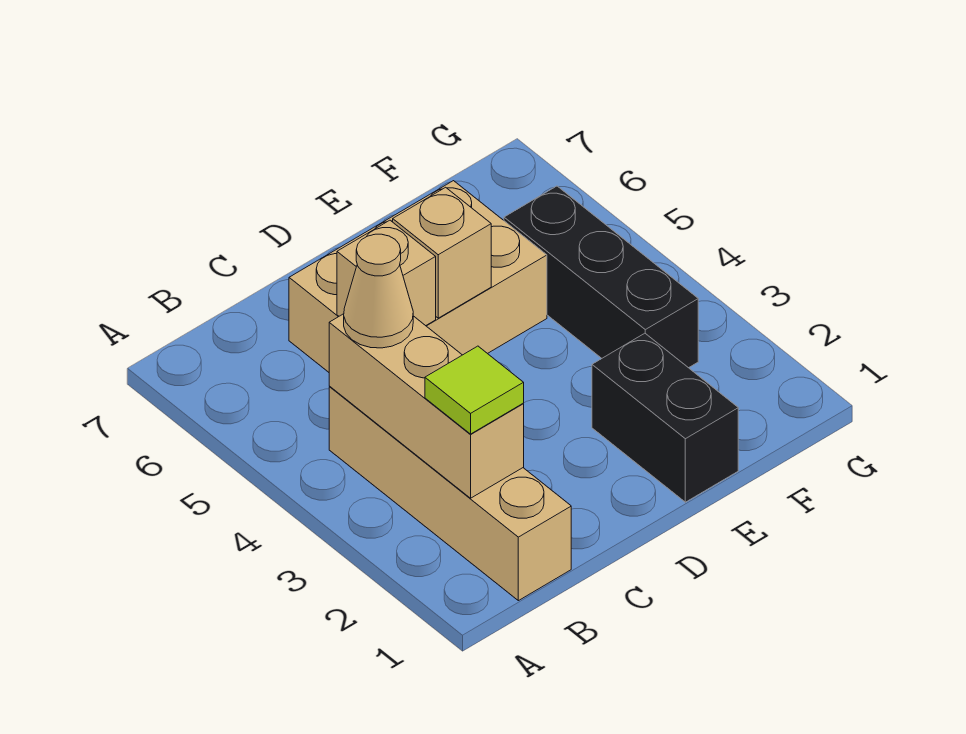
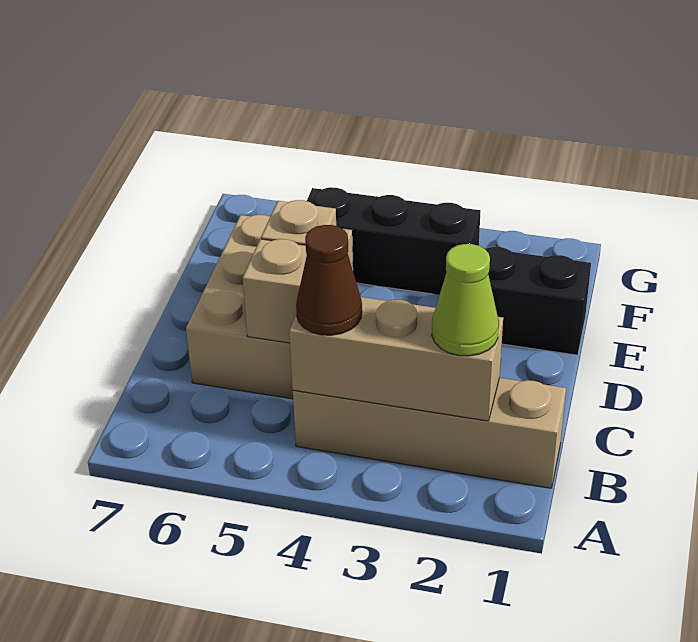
lime tile B2 level 3 -> lime cone B2 level 3
tan cone B4 level 3 -> brown cone B4 level 3

